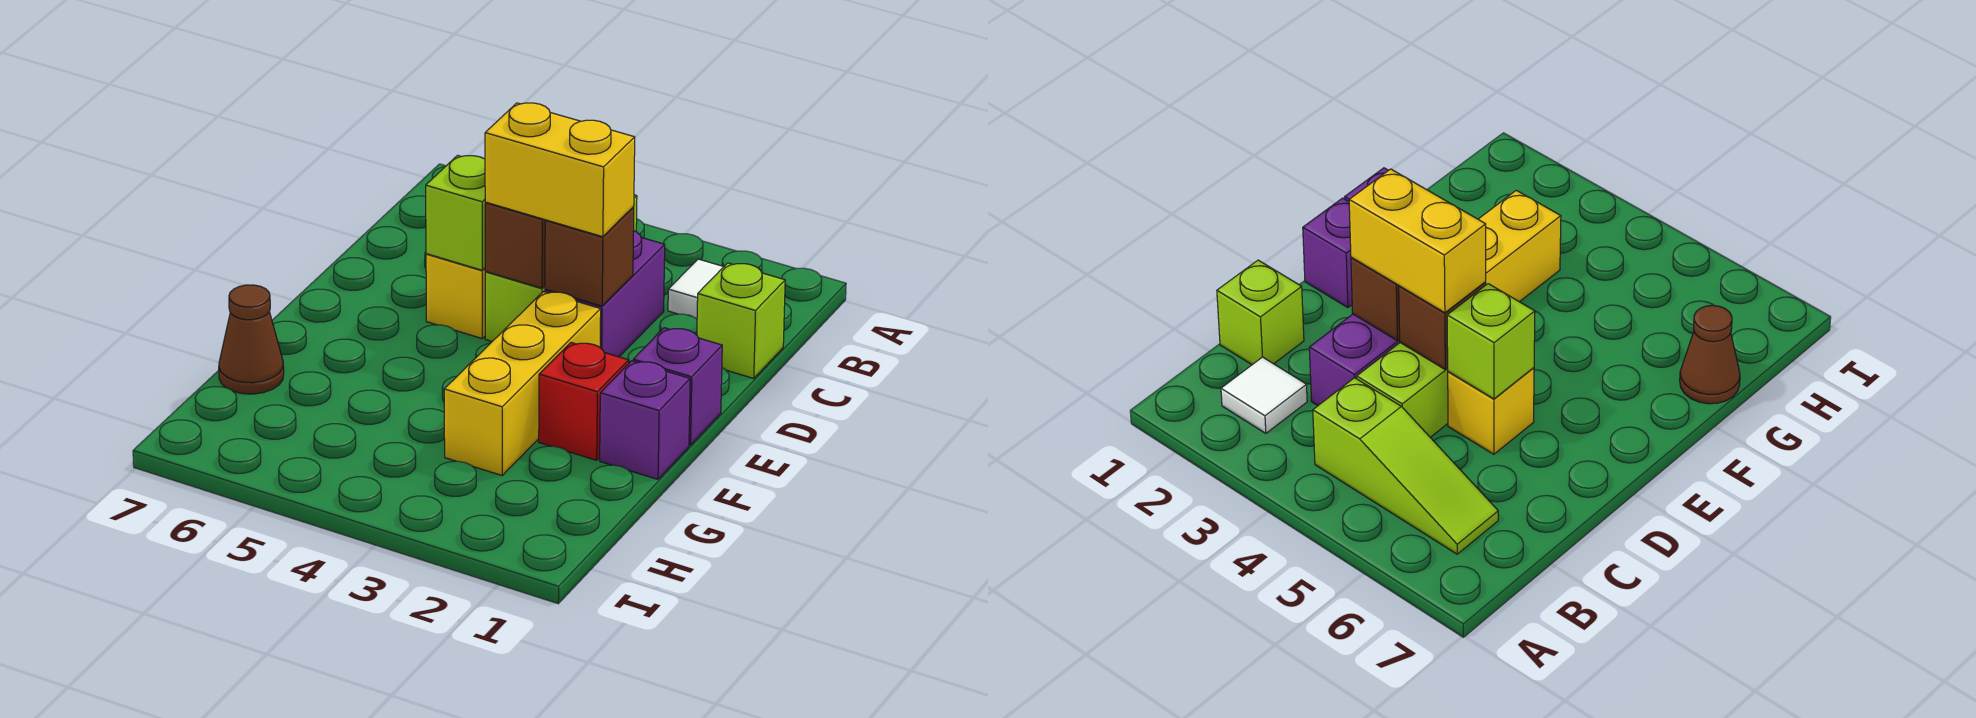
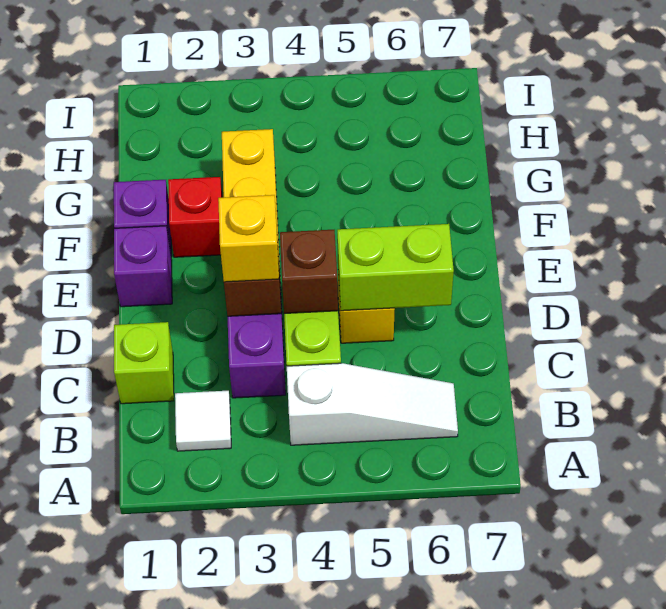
lime slope B4:B6 level 1 top 4 -> white slope B4:B6 level 1 top 4
yellow brick D3:D4 level 3 -> yellow brick D3 level 3
lime brick D5 level 2 -> lime brick D5:D6 level 2
brown cone G7 level 1 -> none

